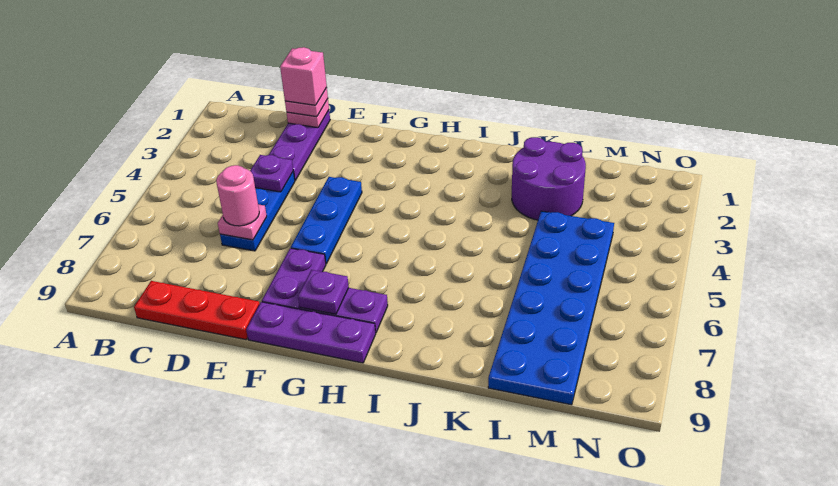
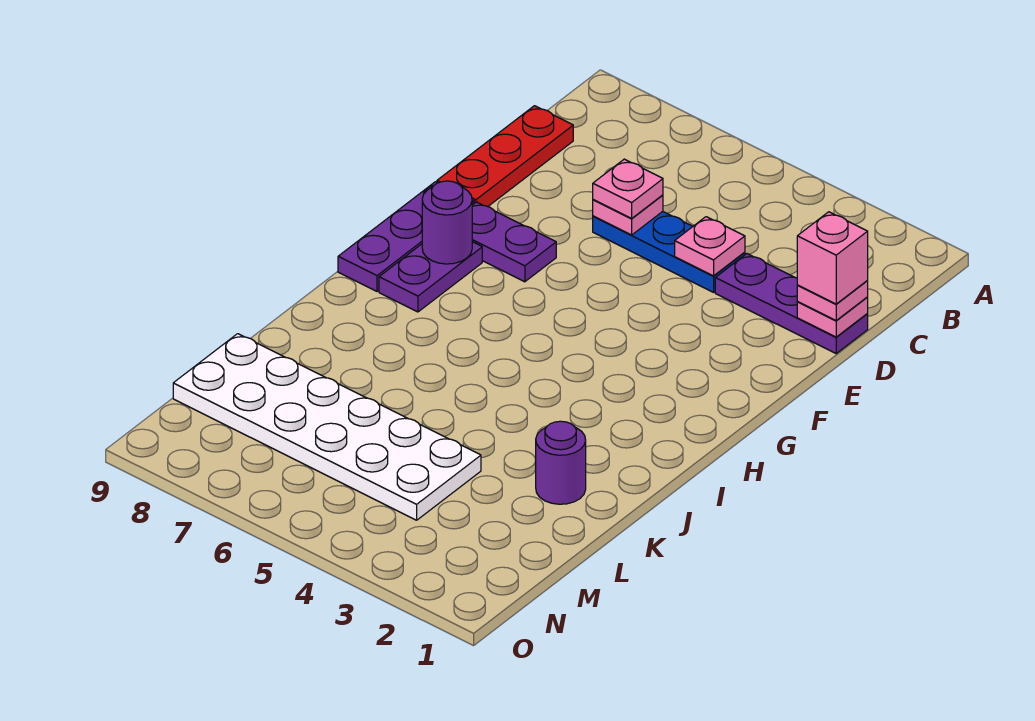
purple plate D4 level 2 -> pink plate D4 level 2
pink round brick D6 level 3 -> pink plate D6 level 3
blue plate F4:F6 level 1 -> none
purple plate G8 level 2 -> purple round brick G8 level 2
purple round brick K2:L3 level 1 -> purple round brick K2 level 1
blue plate L4:M9 level 1 -> white plate L4:M9 level 1

